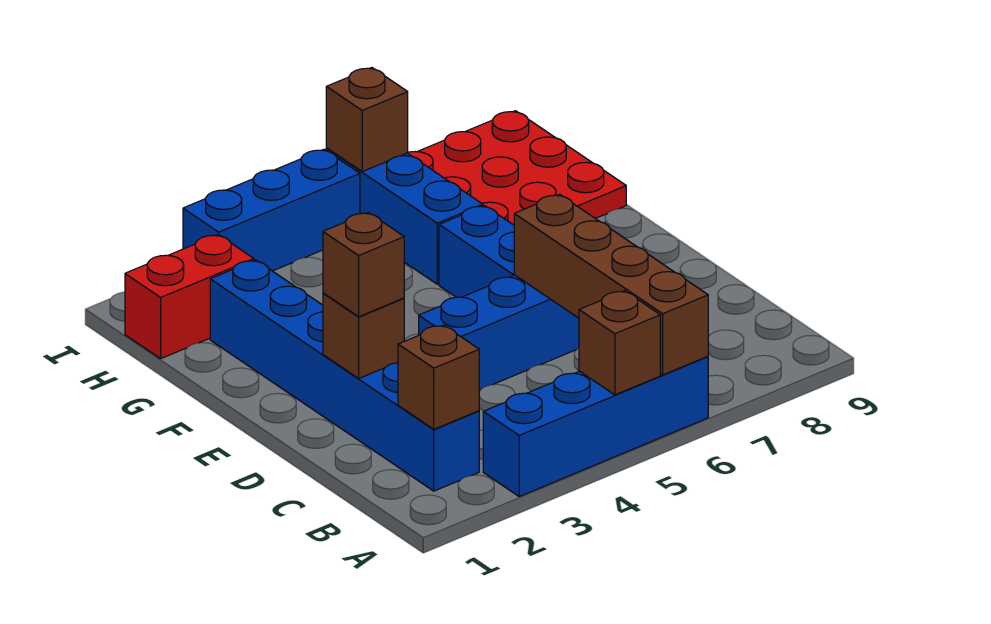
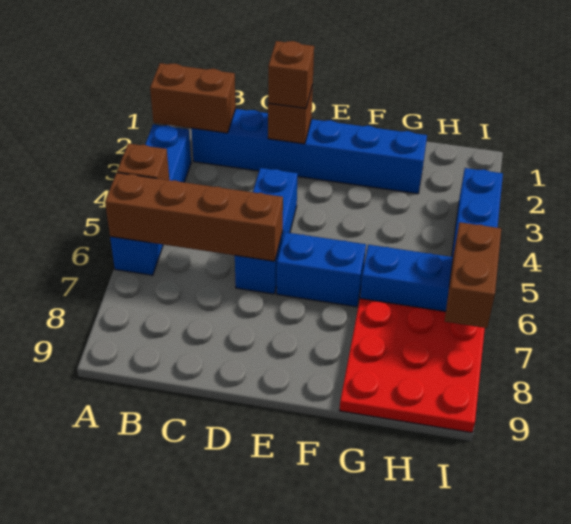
brown brick B2 level 2 -> brown brick A2:B2 level 2
red brick H1:H2 level 1 -> none
brown brick I6 level 2 -> brown brick I6:I7 level 2

